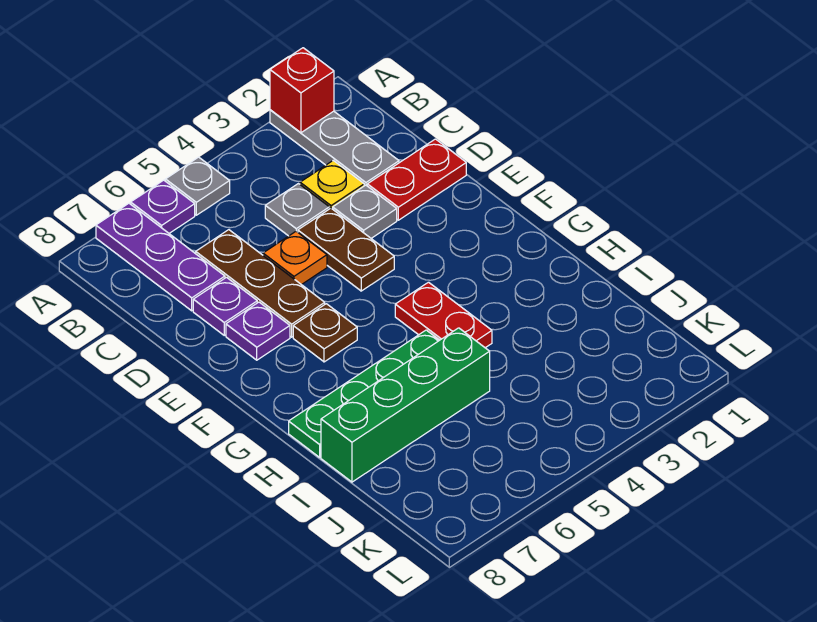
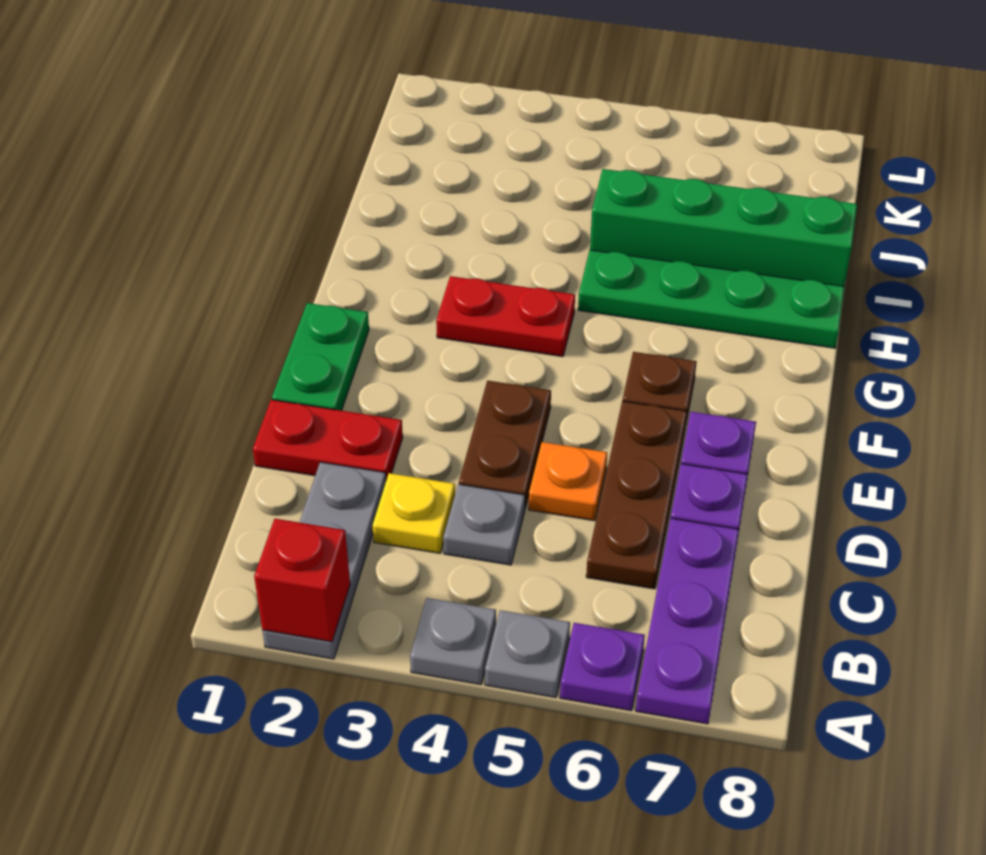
grey plate D3 level 1 -> grey plate A4 level 1
none -> green plate E1:F1 level 1
red plate G4:H4 level 1 -> red plate G3:G4 level 1

